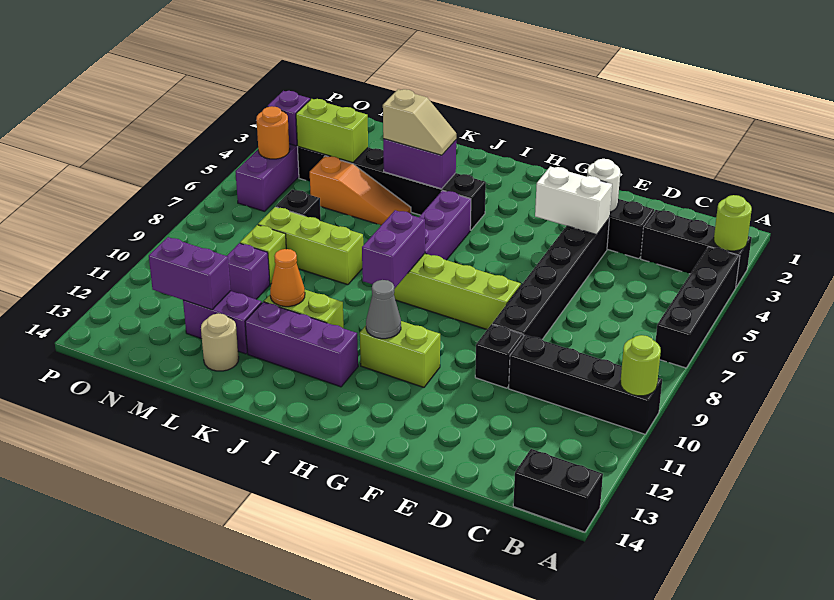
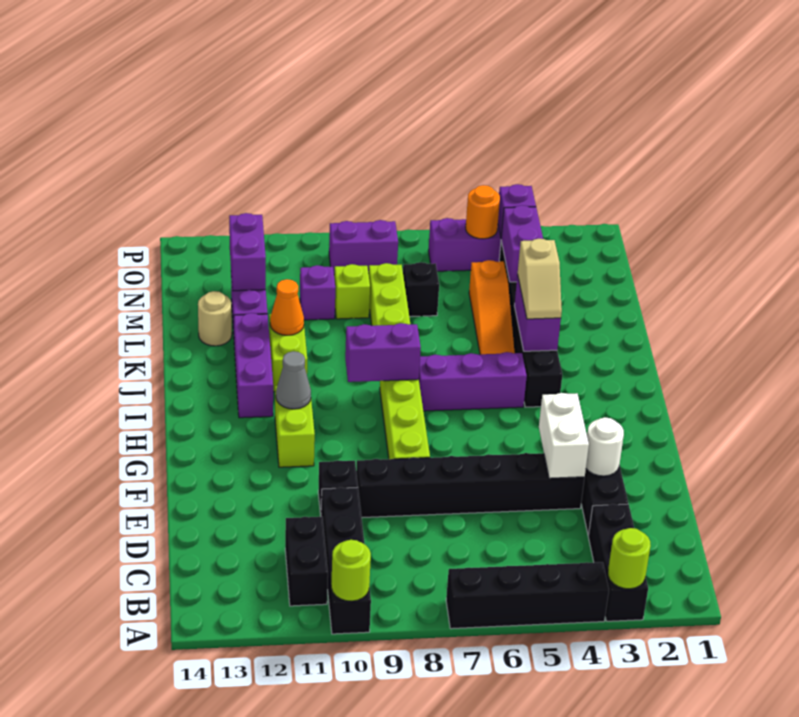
black brick A14:B14 level 1 -> black brick B11:C11 level 1
lime brick M4:N4 level 2 -> purple brick M4:N4 level 2
none -> purple brick O8:O9 level 1

